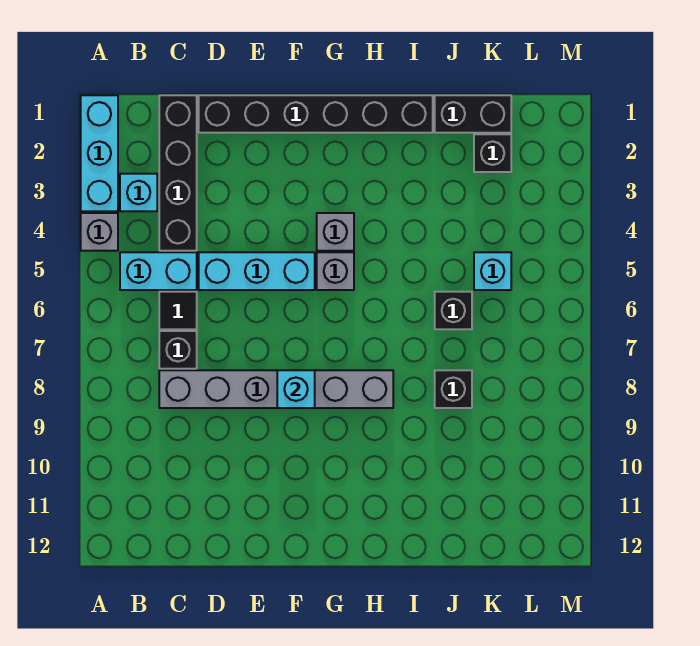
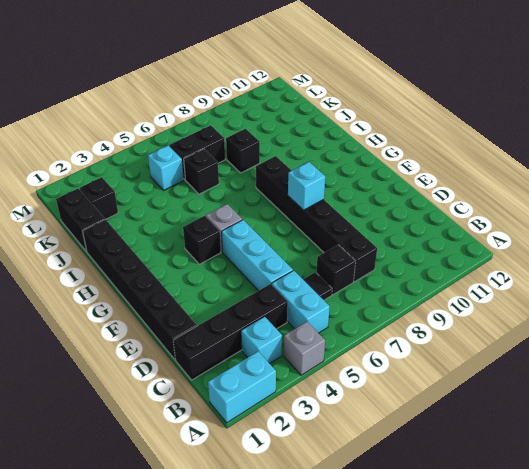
cyan brick A1:A3 level 1 -> cyan brick A1:A2 level 1
grey brick C8:H8 level 1 -> black brick C8:H8 level 1
grey brick G4 level 1 -> black brick G4 level 1
none -> black brick K6:K7 level 1

